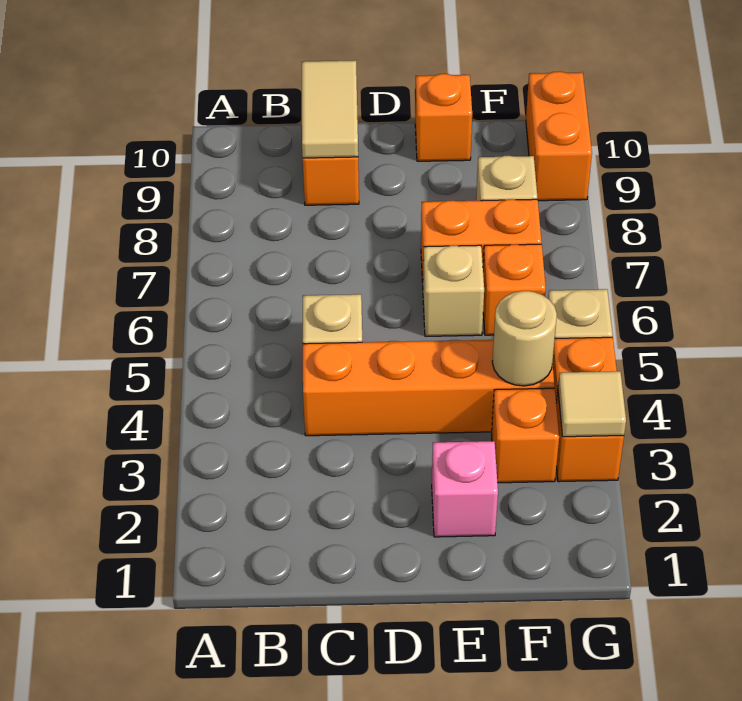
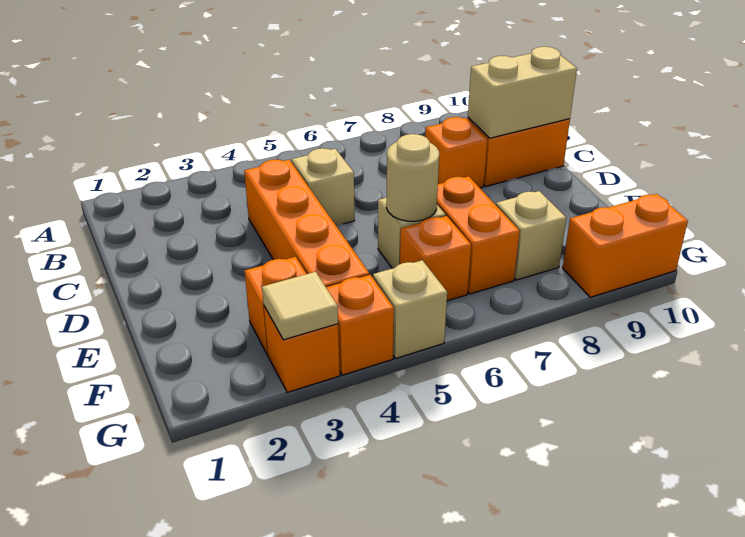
tan tile C9:C10 level 2 -> tan brick C9:C10 level 2
pink brick E2 level 1 -> none
orange brick E10 level 1 -> orange brick C8 level 1
tan round brick F4 level 2 -> tan round brick E6 level 2

